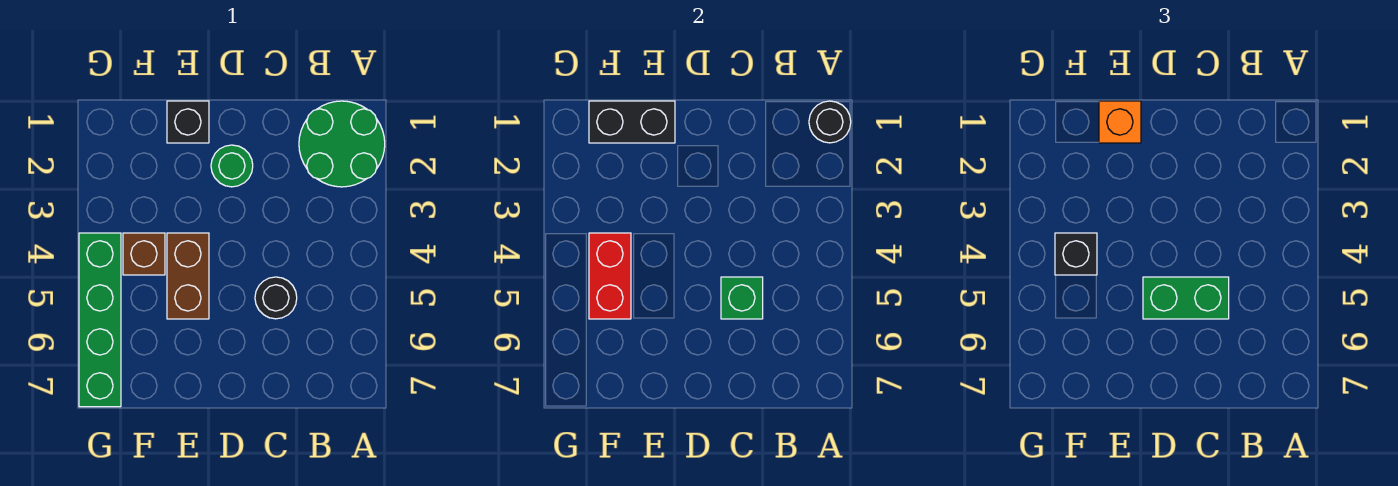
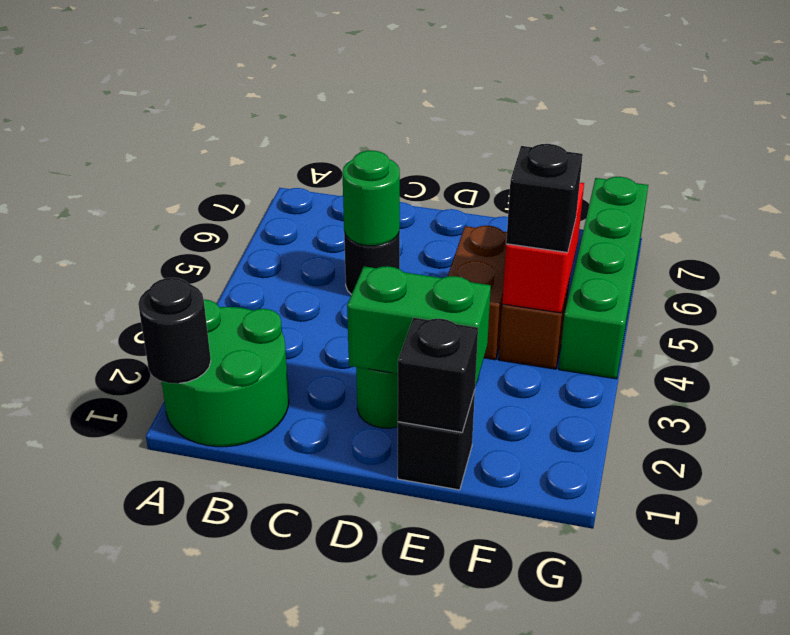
green brick C5 level 2 -> green round brick C5 level 2
green brick C5:D5 level 3 -> green brick D2:E2 level 2
black brick E1:F1 level 2 -> black brick E1 level 2
orange brick E1 level 3 -> none

